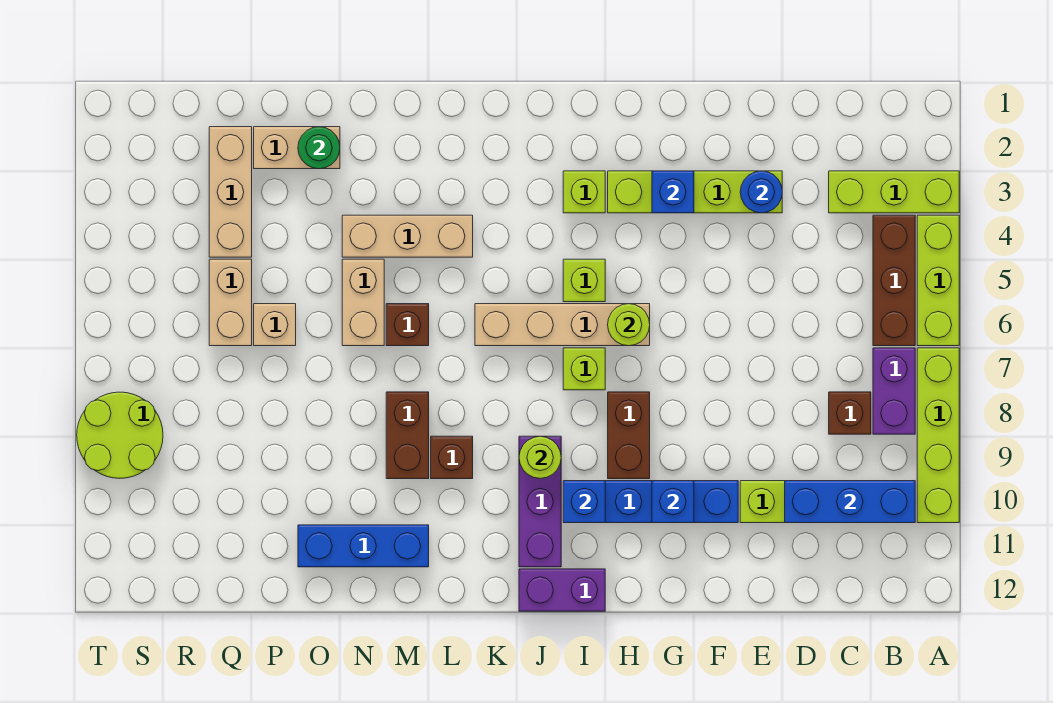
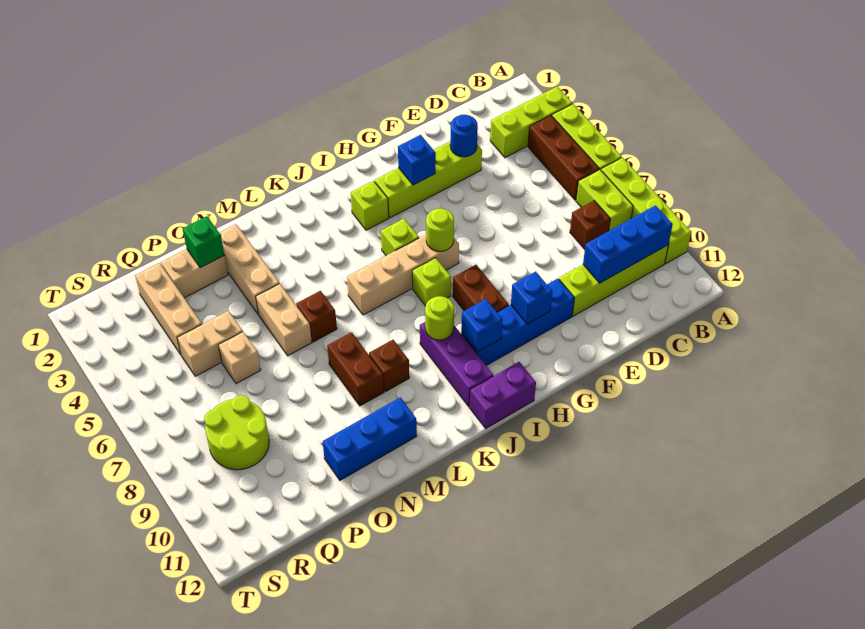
purple brick B7:B8 level 1 -> lime brick B7:B8 level 1
tan brick L4:N4 level 1 -> tan brick N2:N4 level 1
green round brick O2 level 2 -> green brick O2 level 2
tan brick Q5:Q6 level 1 -> tan brick P5:Q5 level 1
lime round brick S8:T9 level 1 -> lime round brick Q8:R9 level 1

